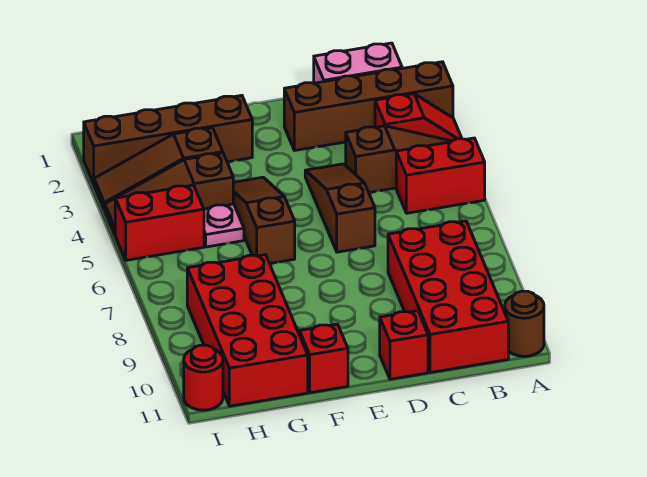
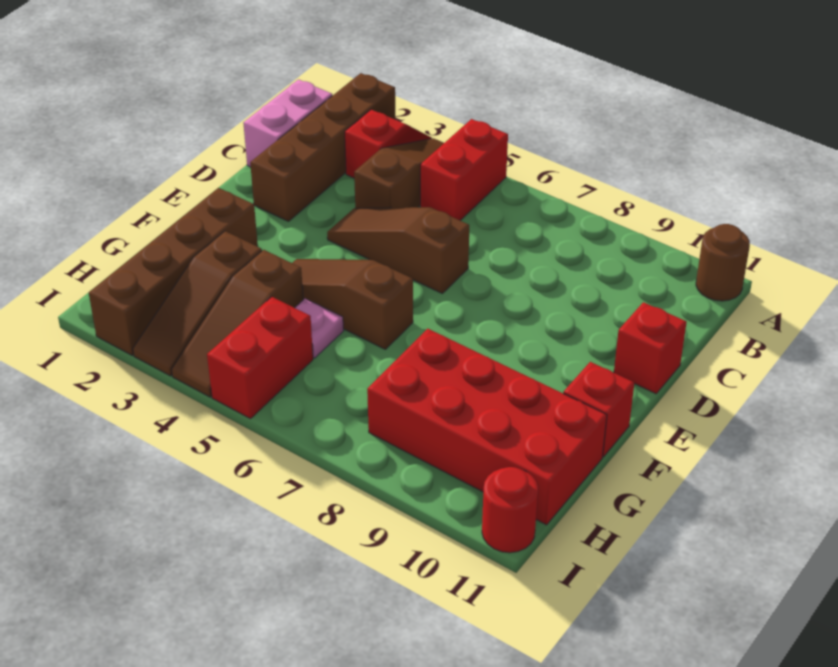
red brick B8:C11 level 1 -> none

